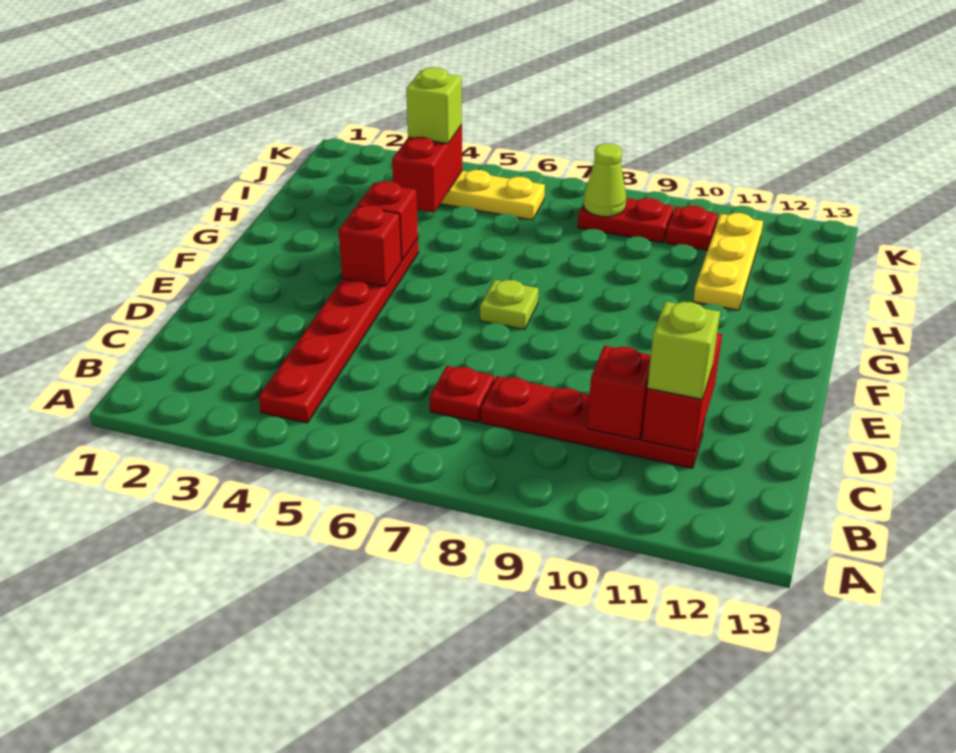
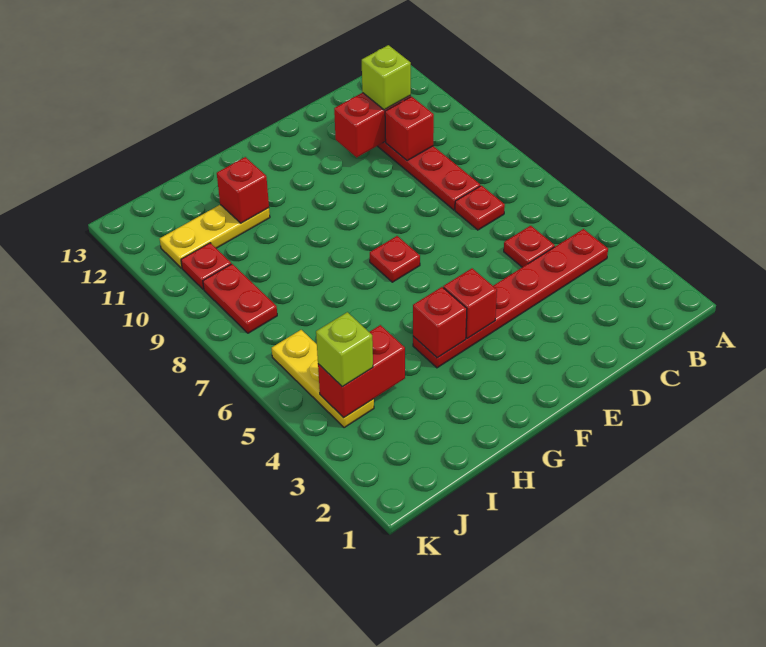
none -> red plate C5 level 1
lime plate F7 level 1 -> red plate F7 level 1
none -> red brick H11 level 2
lime cone J8 level 2 -> none

